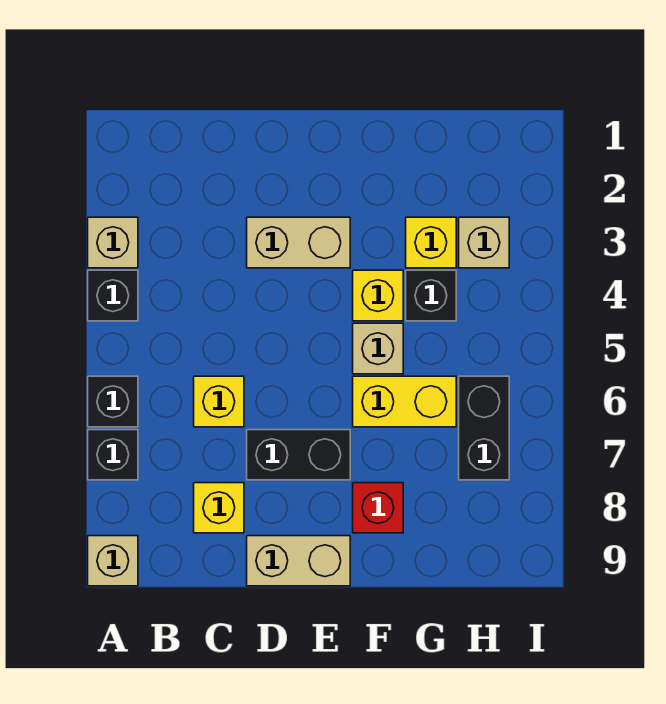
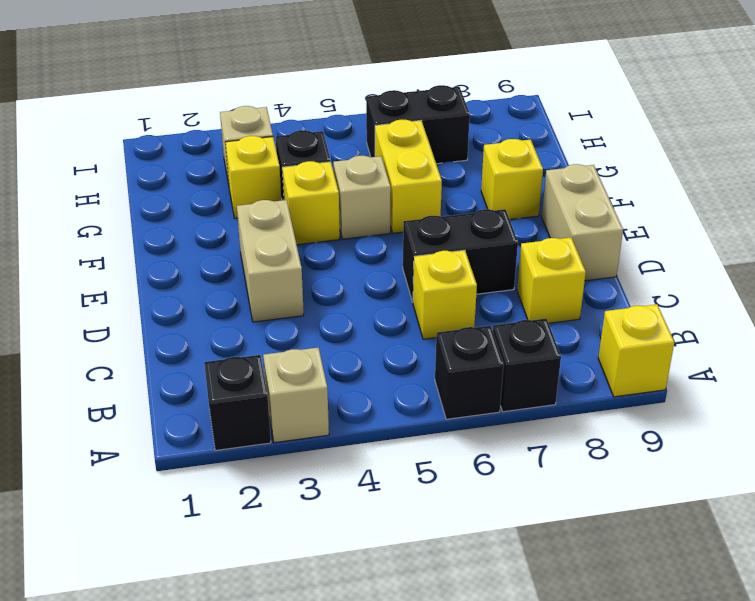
black brick A4 level 1 -> black brick A2 level 1
tan brick A9 level 1 -> yellow brick A9 level 1
black brick D7:E7 level 1 -> black brick D6:D7 level 1
red brick F8 level 1 -> yellow brick F8 level 1

